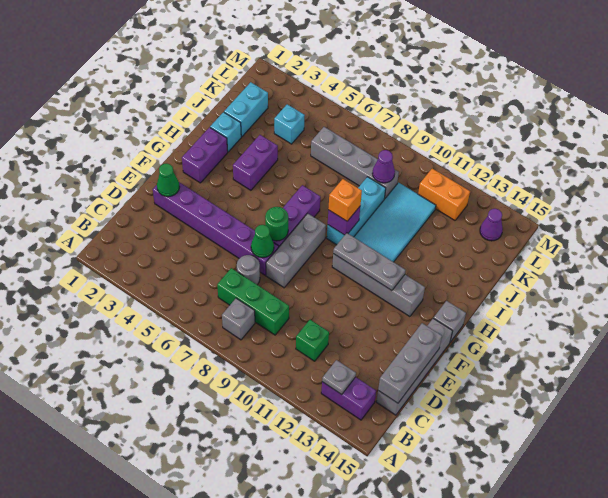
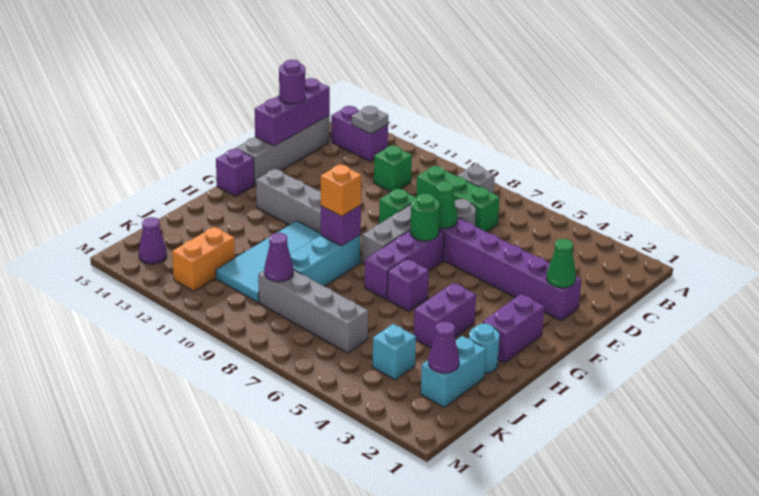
grey brick C15:E15 level 2 -> purple brick C15:E15 level 2
none -> purple round brick D15 level 3
none -> green brick E9 level 1
grey plate G10:G12 level 2 -> none
grey brick G15 level 1 -> purple brick G15 level 1
none -> purple brick H6 level 1
cyan brick I2 level 1 -> cyan round brick I2 level 1
none -> purple cone K2 level 2
orange brick L11:L12 level 1 -> orange brick K12:L12 level 1

